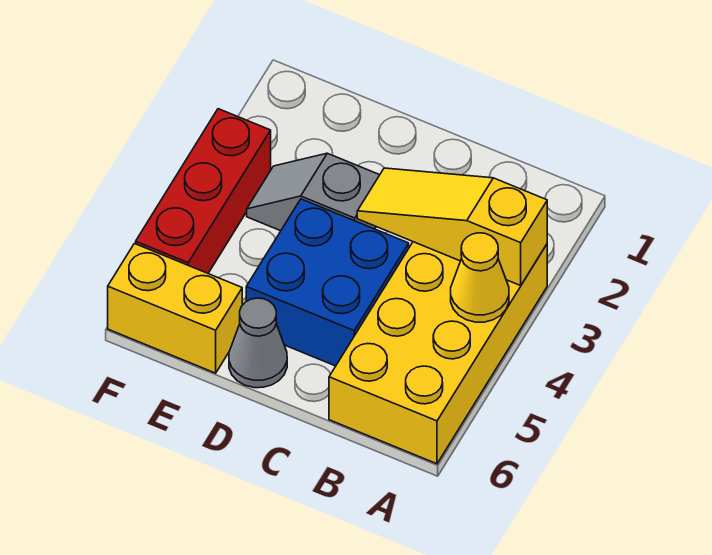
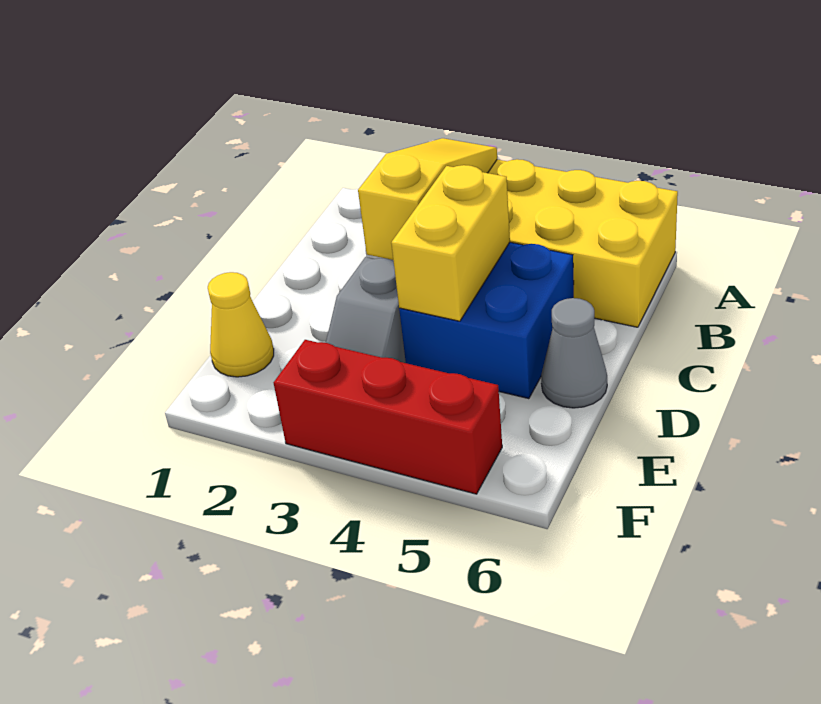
yellow slope A3:C3 level 2 top A -> yellow slope A3:C3 level 2 top C
yellow cone A4 level 2 -> yellow cone E1 level 1
yellow brick E6:F6 level 1 -> yellow brick C4:D4 level 2

